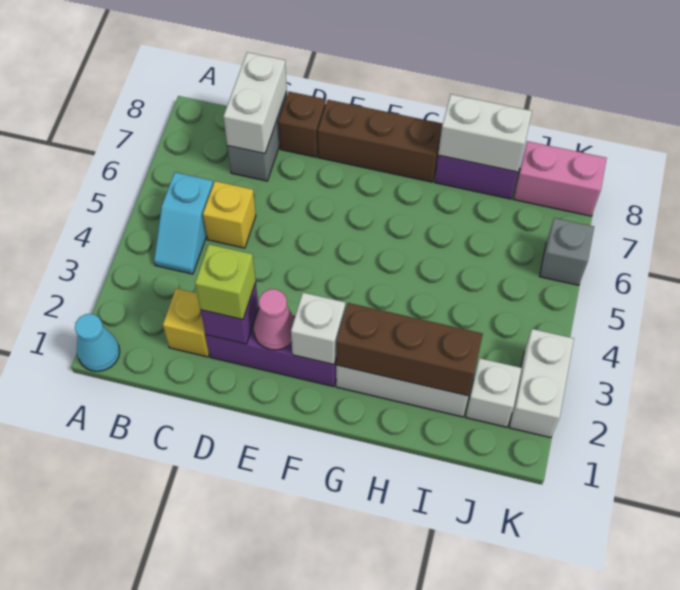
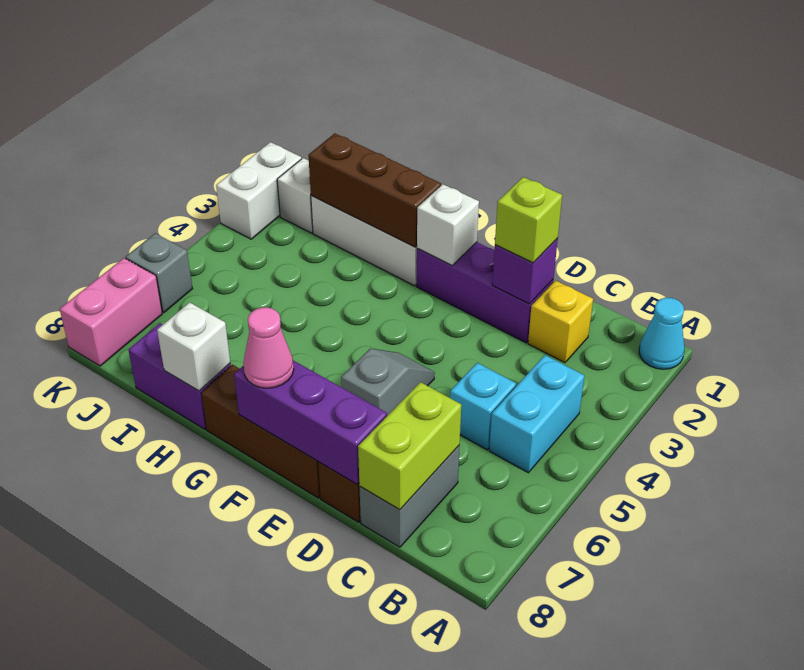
cyan slope B4:B5 level 1 top 5 -> cyan brick B4:B5 level 1
yellow brick C5 level 1 -> cyan brick C5 level 1
white brick C7:C8 level 2 -> lime brick C7:C8 level 2
none -> purple brick D8:F8 level 2
pink cone E2 level 2 -> pink cone F8 level 3
none -> grey slope E5:E6 level 1 top 6
white brick H8:I8 level 2 -> white brick H8 level 2
pink brick J8:K8 level 1 -> pink brick K7:K8 level 1

